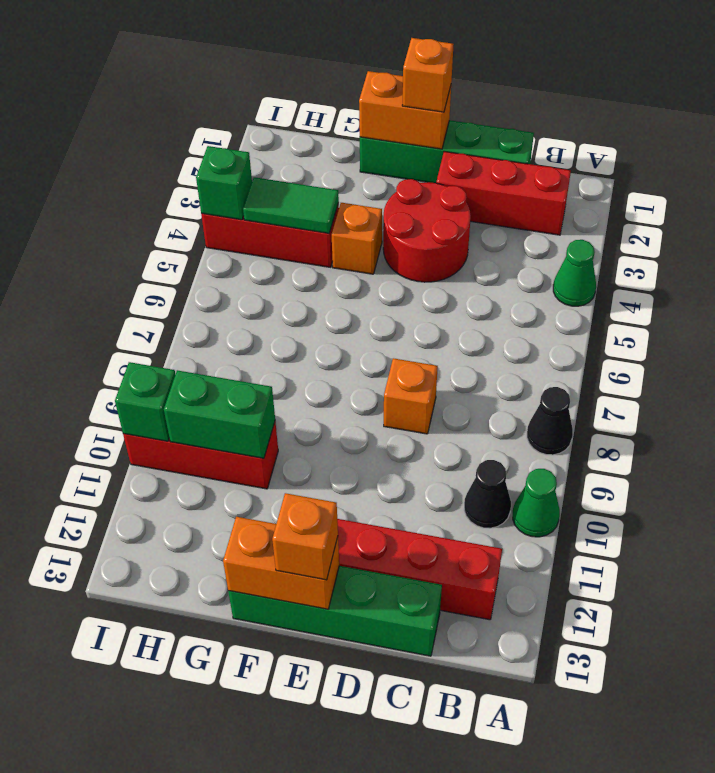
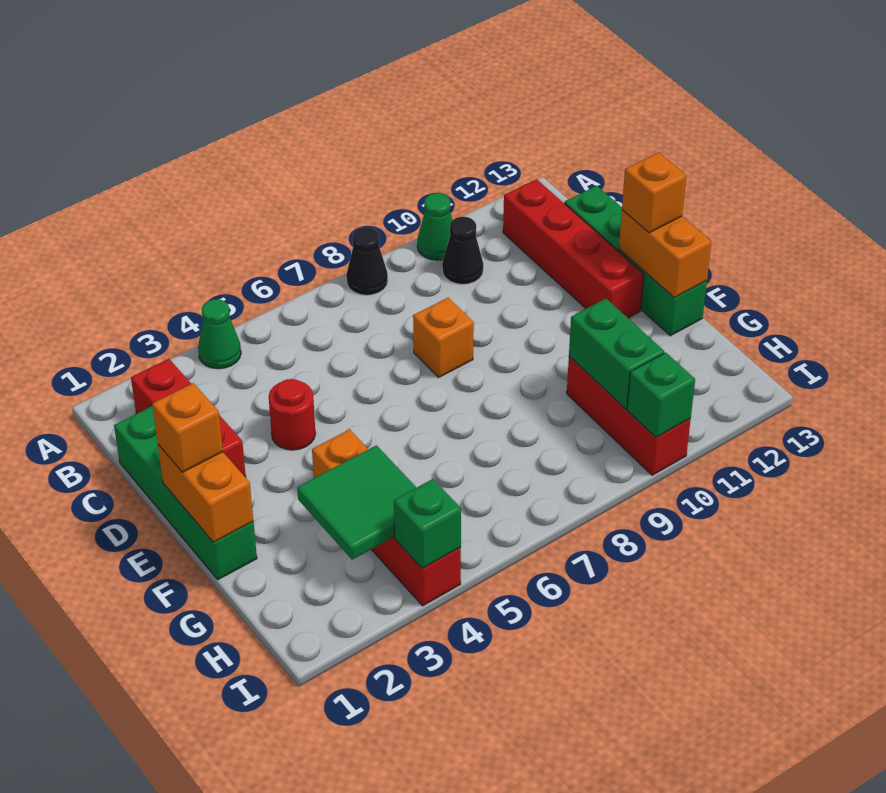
red round brick D3:E4 level 1 -> red round brick D4 level 1
green tile G4:H4 level 2 -> green tile G3:H4 level 2

